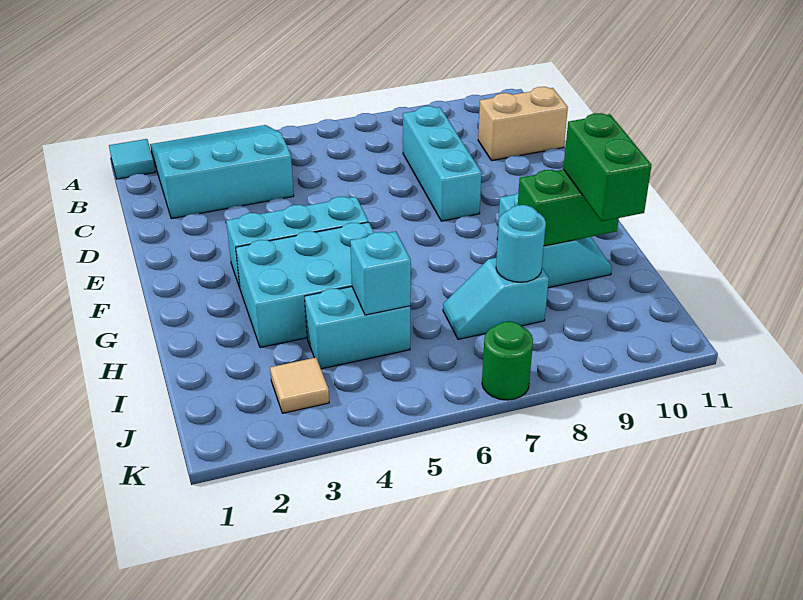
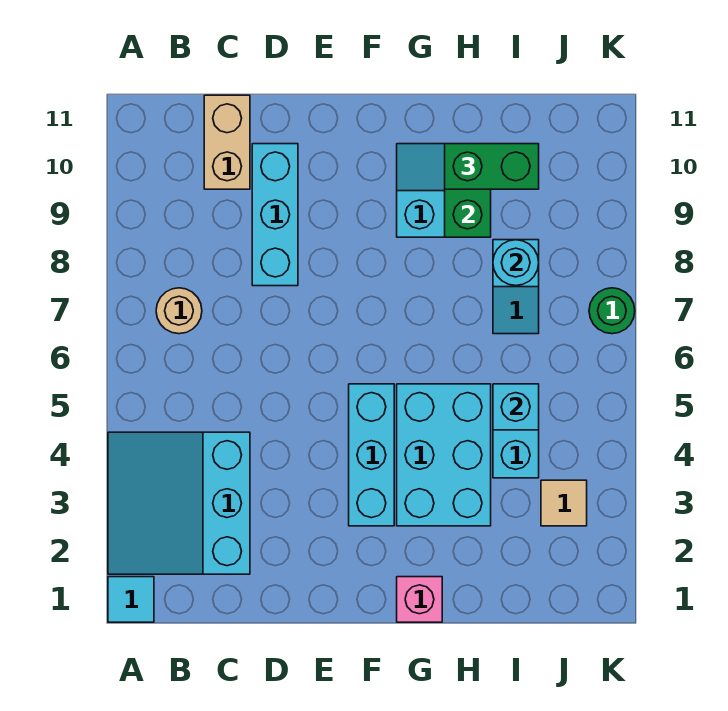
none -> tan round brick B7 level 1
cyan brick C8:E8 level 1 -> cyan brick D8:D10 level 1
none -> pink brick G1 level 1

